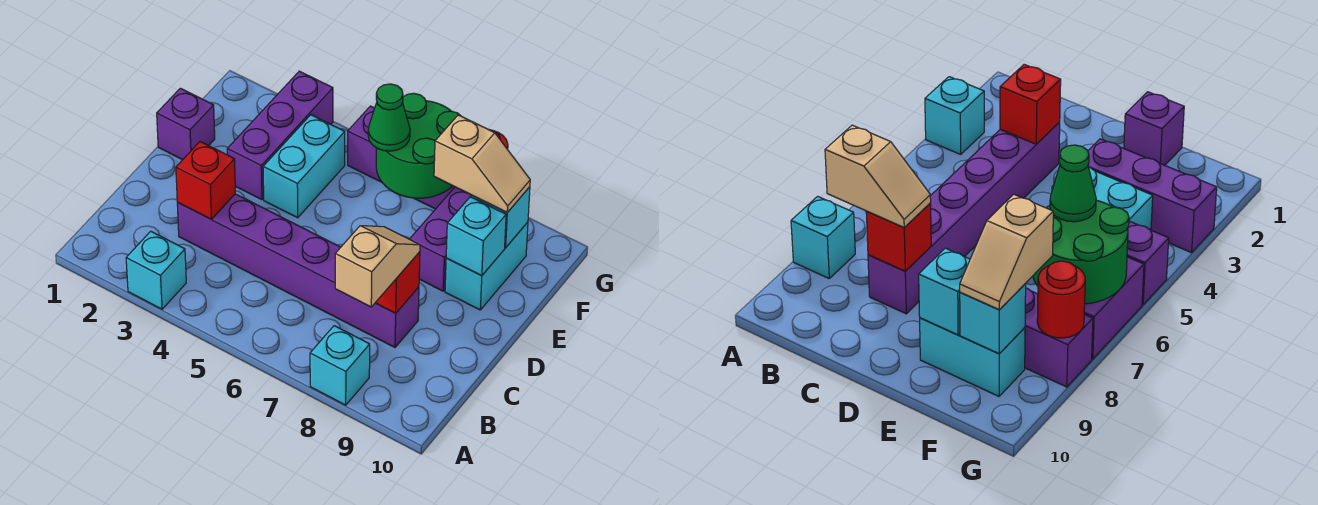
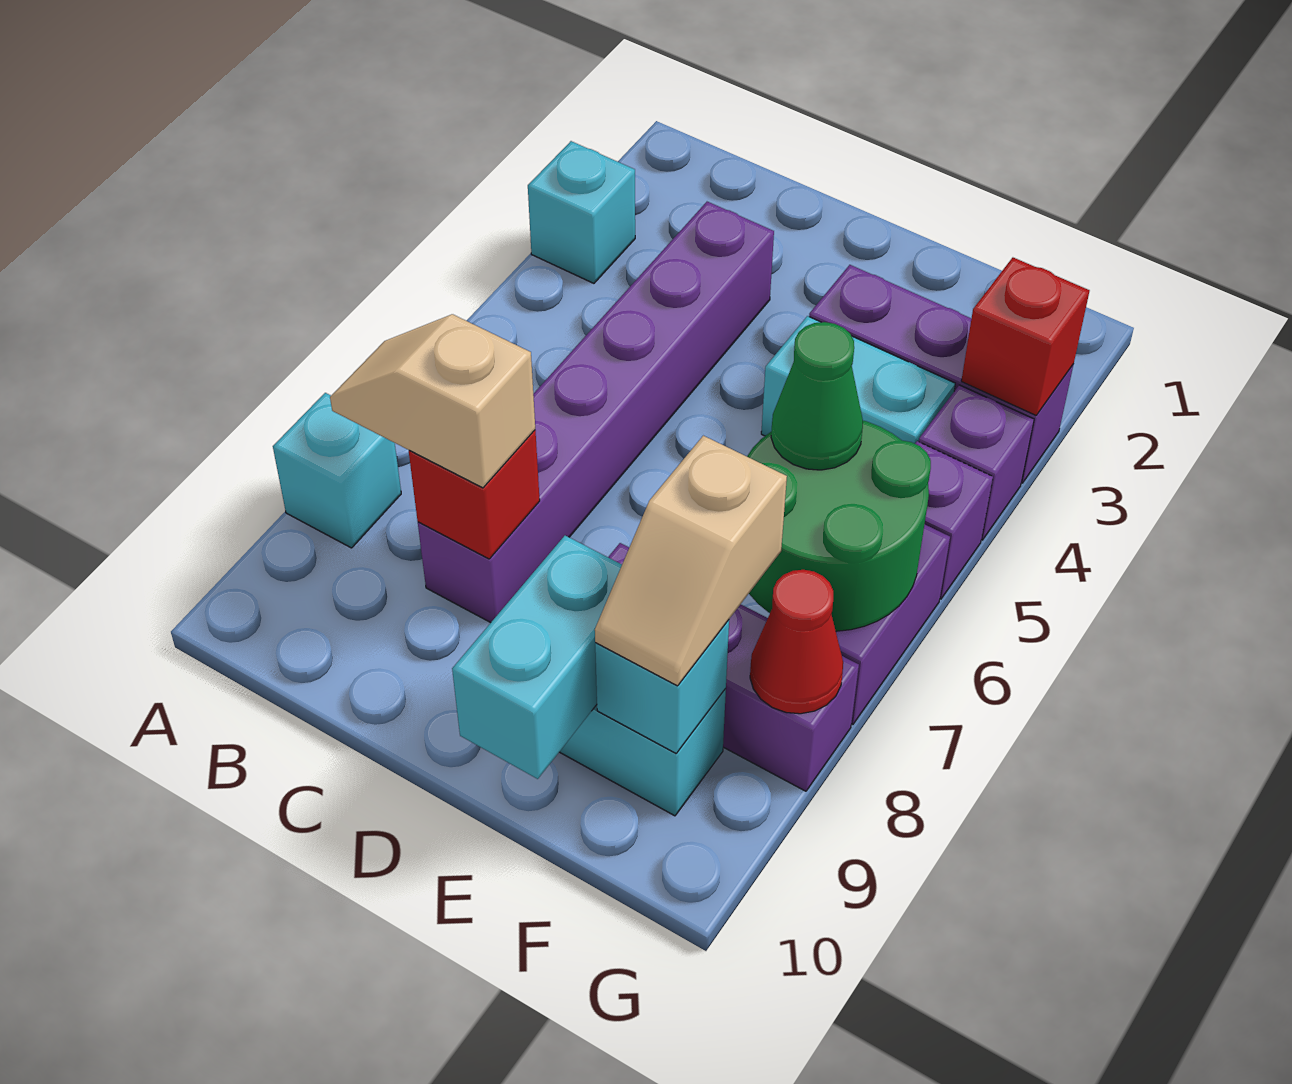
tan slope B8:C8 level 3 top B -> tan slope B8:C8 level 3 top C
red brick C3 level 2 -> red brick G3 level 2
purple brick E1 level 1 -> purple brick G4 level 1
cyan brick E9 level 2 -> cyan brick E9:E10 level 2
red round brick G8 level 2 -> red cone G8 level 2

